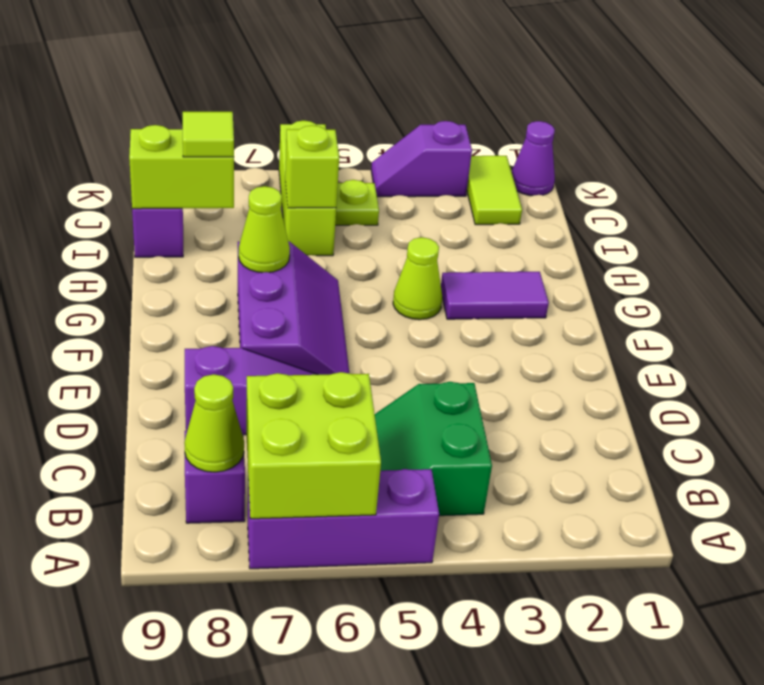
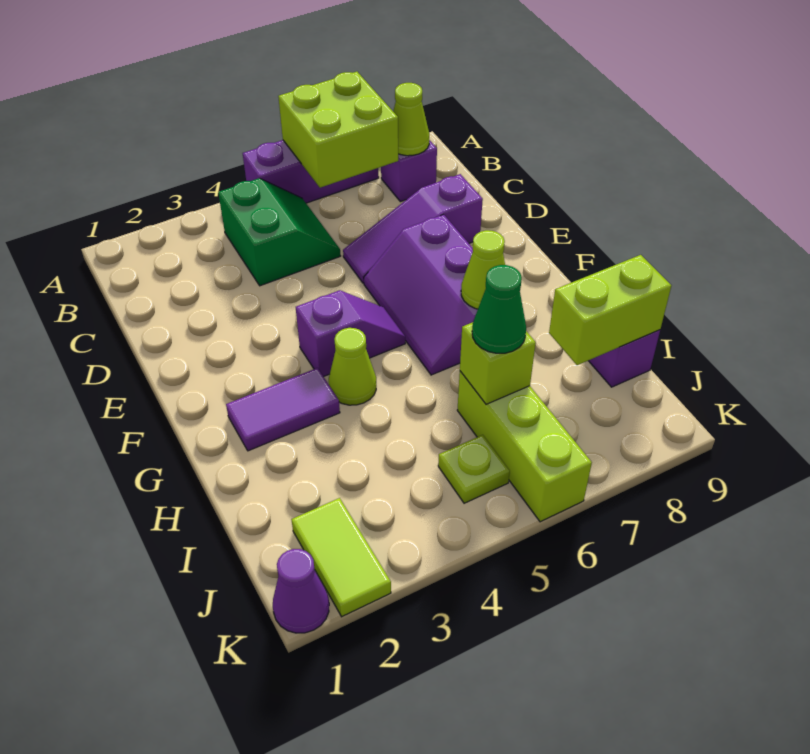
none -> green cone I6 level 3
lime tile I8 level 3 -> none
purple slope K3:K4 level 1 top 3 -> purple slope F4:F5 level 1 top 4

